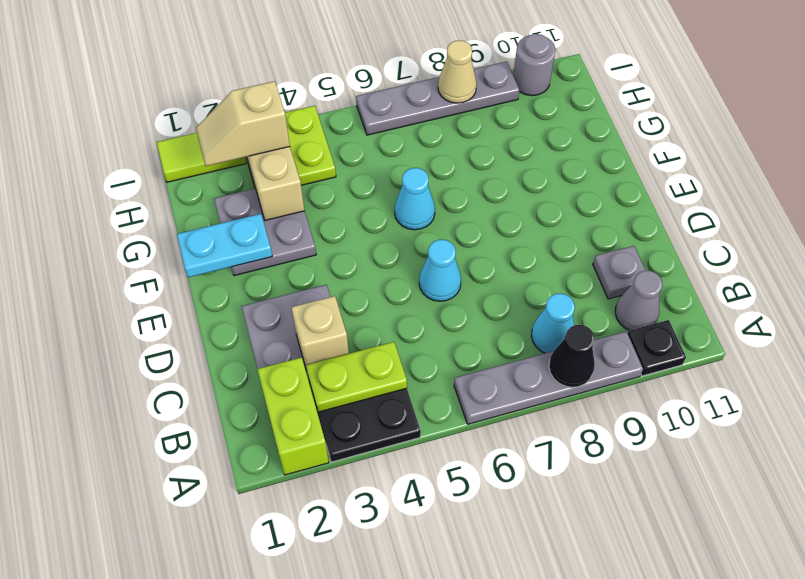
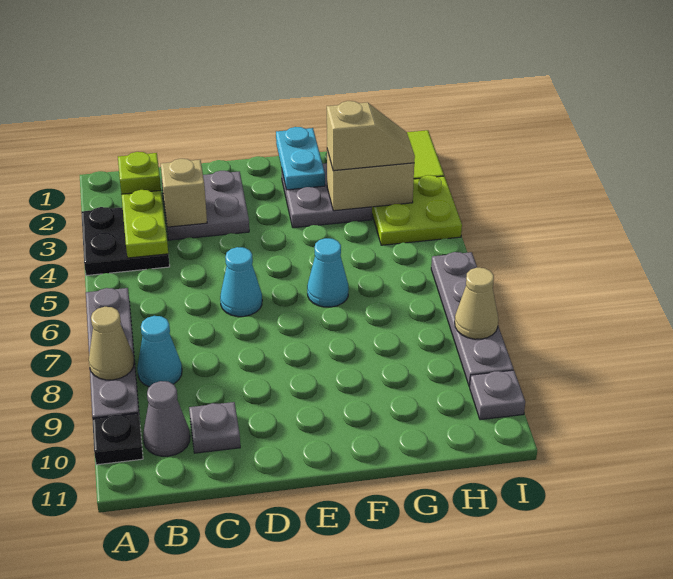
lime brick A2:B2 level 1 -> lime brick B2 level 1
black cone A8 level 2 -> tan cone A8 level 2
tan slope H2:H3 level 3 top 3 -> tan slope G3:H3 level 3 top G
grey round brick I10 level 1 -> grey plate I10 level 1

